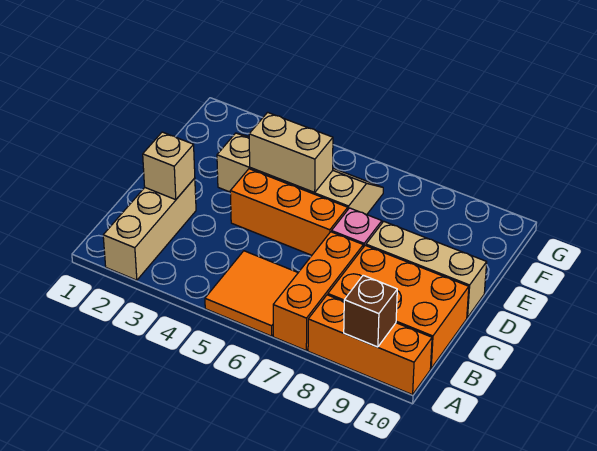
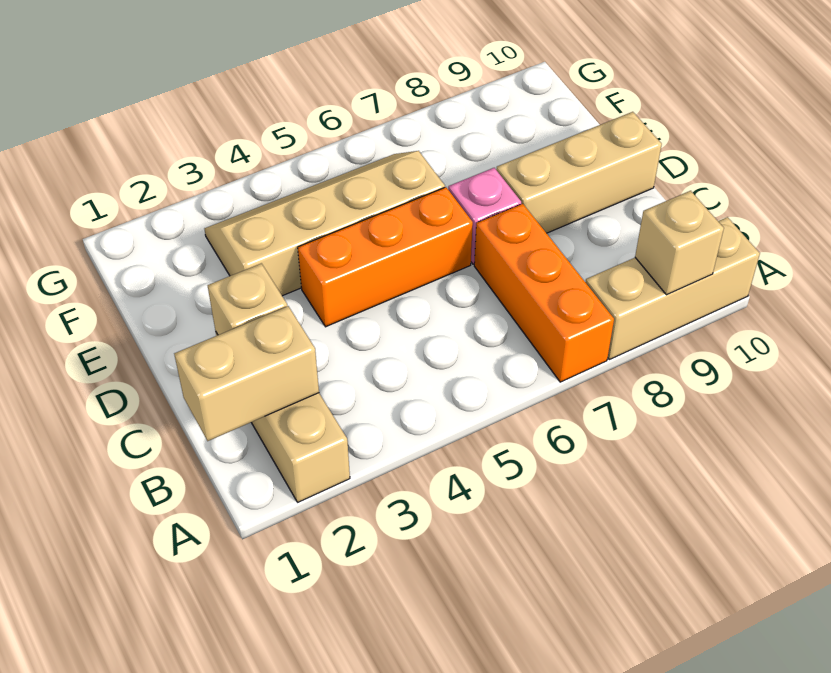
orange tile A5:B6 level 1 -> none
orange brick A8:A10 level 1 -> tan brick A8:A10 level 1
brown brick A9 level 2 -> tan brick A9 level 2
orange brick B8:C10 level 1 -> none
tan brick E4:E5 level 2 -> tan brick B1:B2 level 2

